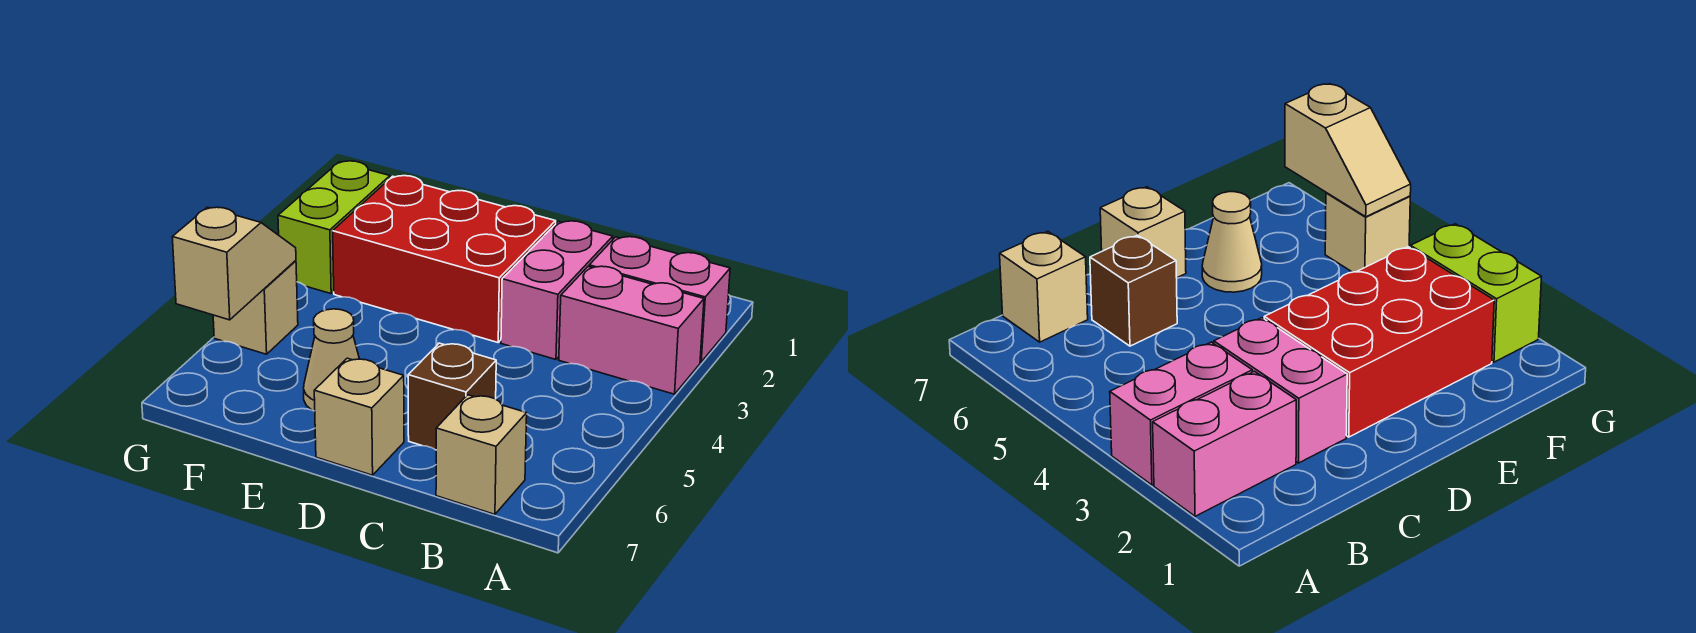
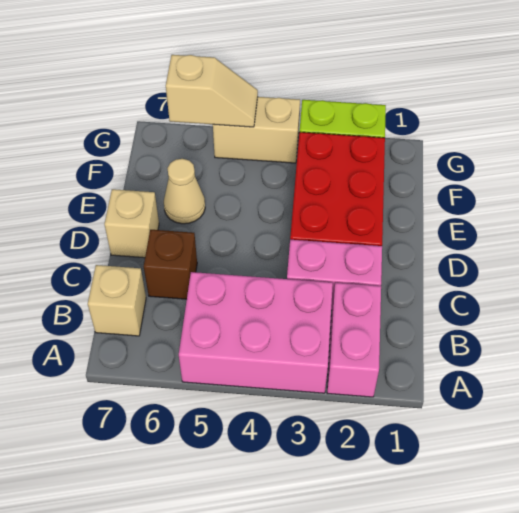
pink brick A3:B3 level 1 -> pink brick A3:B5 level 1
tan brick G5 level 1 -> tan brick G4:G5 level 1

